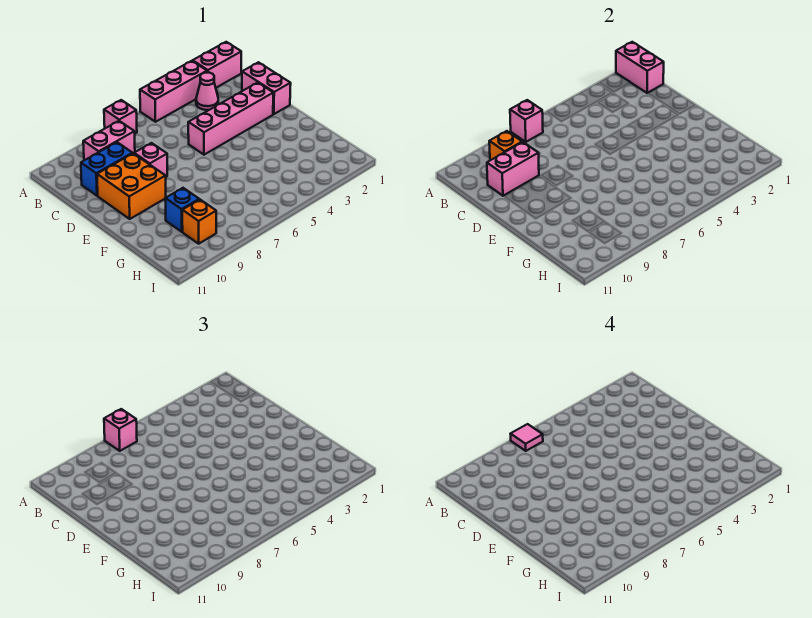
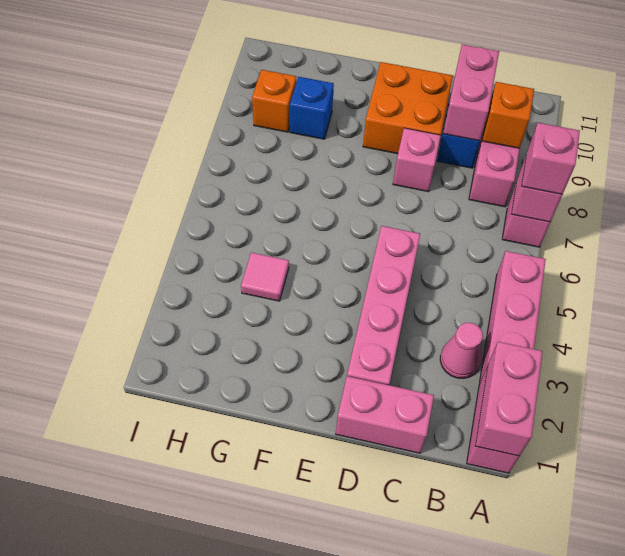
pink brick A1:B1 level 2 -> pink brick A1:A2 level 2
pink tile A7 level 4 -> pink tile G4 level 1

